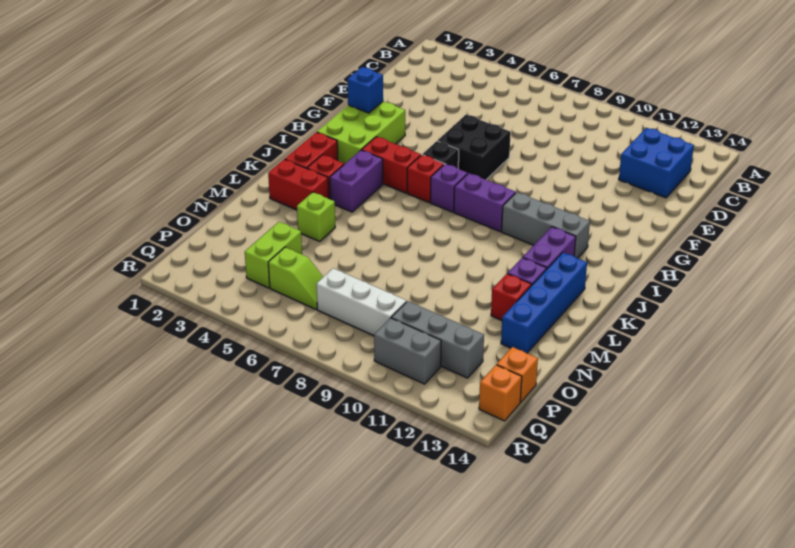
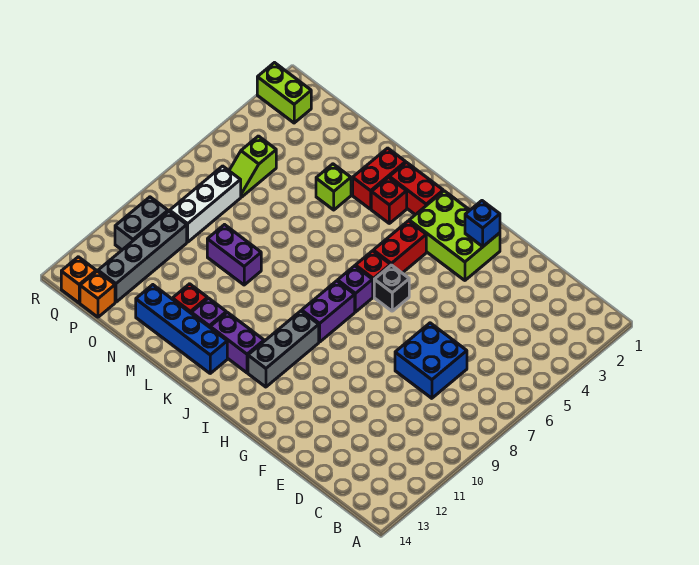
blue brick C12:D13 level 1 -> blue brick D7:E8 level 1
black brick F6:G7 level 1 -> none
purple brick J4:K4 level 1 -> purple brick M9:N9 level 1
lime brick O4:P4 level 1 -> lime brick Q2:R2 level 1
grey brick P10:P12 level 1 -> grey brick P10:P13 level 1

